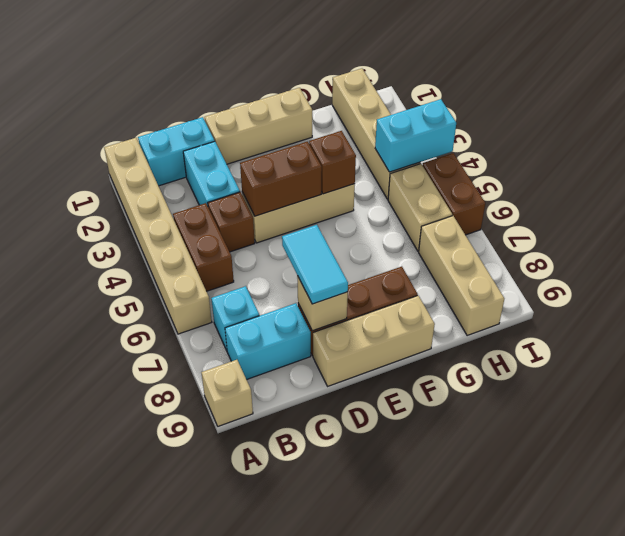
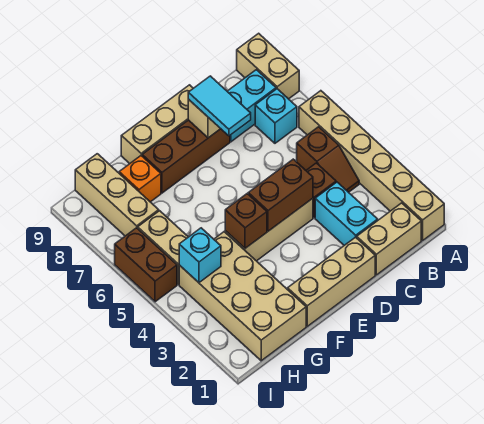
tan brick A9 level 1 -> tan brick A8:A9 level 1
cyan brick B1:C1 level 1 -> tan brick B1:C1 level 1
brown brick B4:B5 level 1 -> brown slope B4:B5 level 1 top 5
none -> orange brick G8 level 1
tan brick H1:H4 level 1 -> tan brick G1:H4 level 1
cyan brick H4:I4 level 2 -> cyan brick H4 level 2

